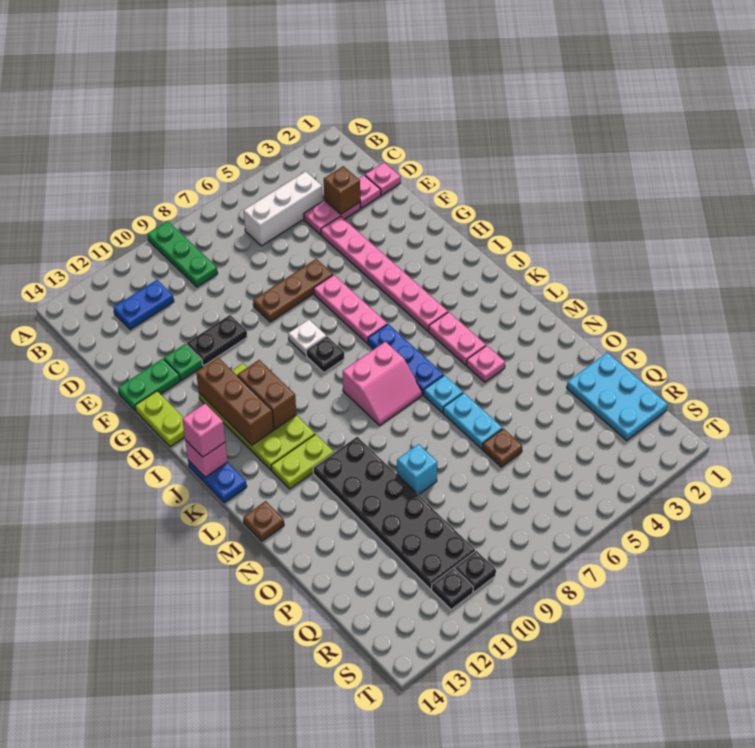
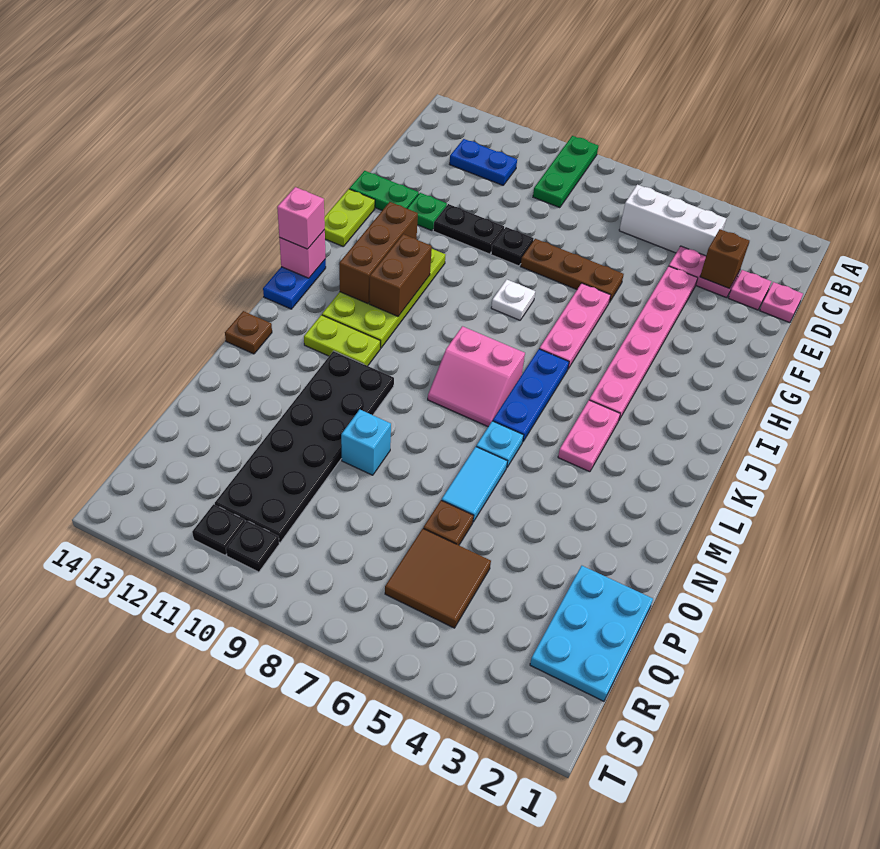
black plate I8 level 1 -> black plate F9 level 1
pink plate M4 level 1 -> none
cyan plate N6:O6 level 1 -> cyan tile N6:O6 level 1
none -> brown tile Q5:R6 level 1

